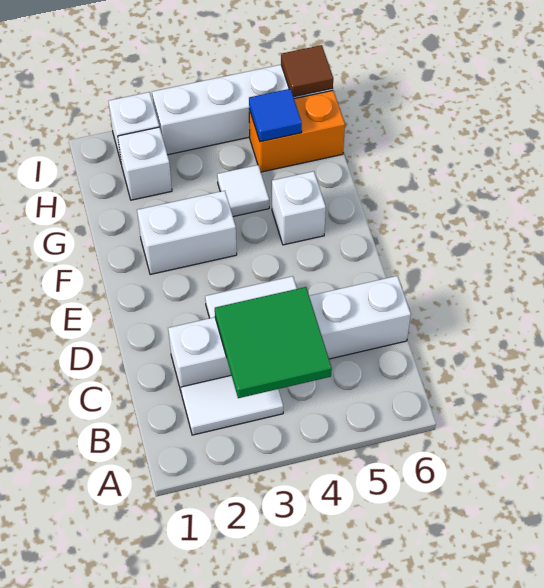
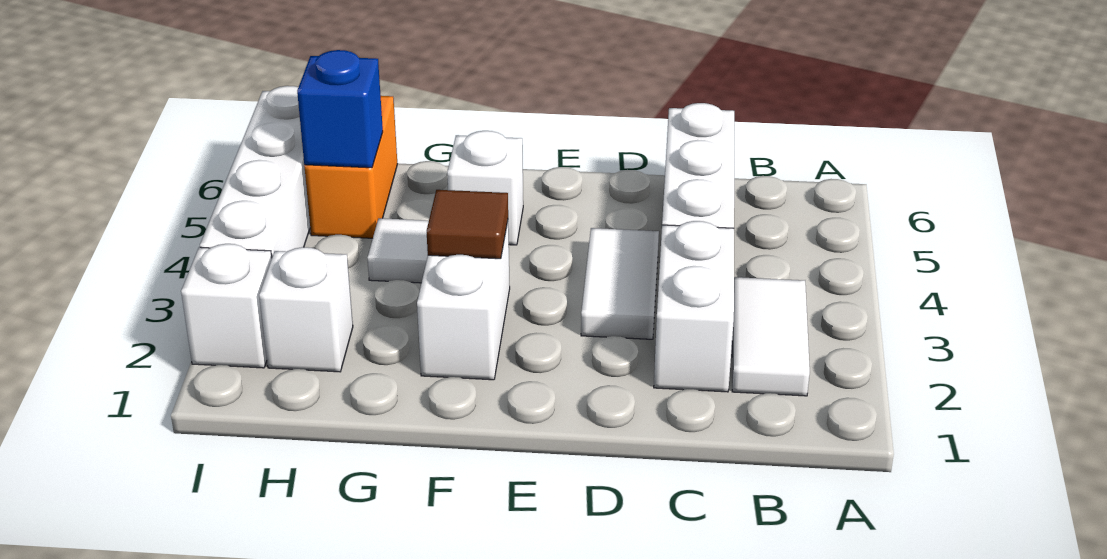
green tile B3:C4 level 2 -> none
blue tile H5 level 2 -> blue brick H5 level 2
brown tile I6 level 2 -> brown tile F3 level 2

